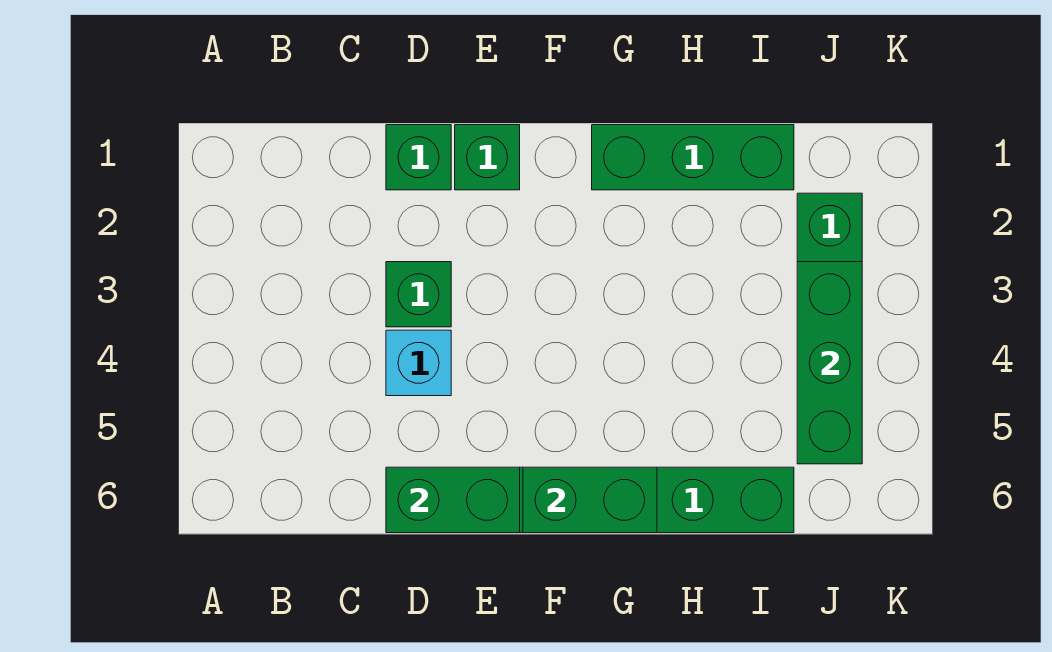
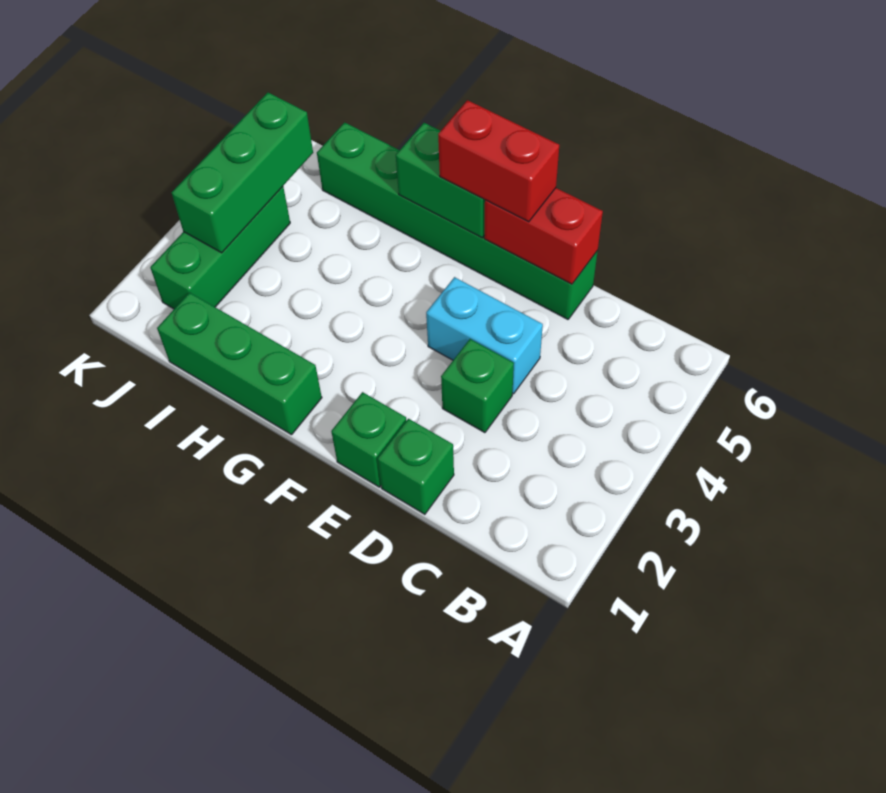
cyan brick D4 level 1 -> cyan brick D4:E4 level 1
green brick D6:E6 level 2 -> red brick D6:E6 level 2
none -> red brick E6:F6 level 3

